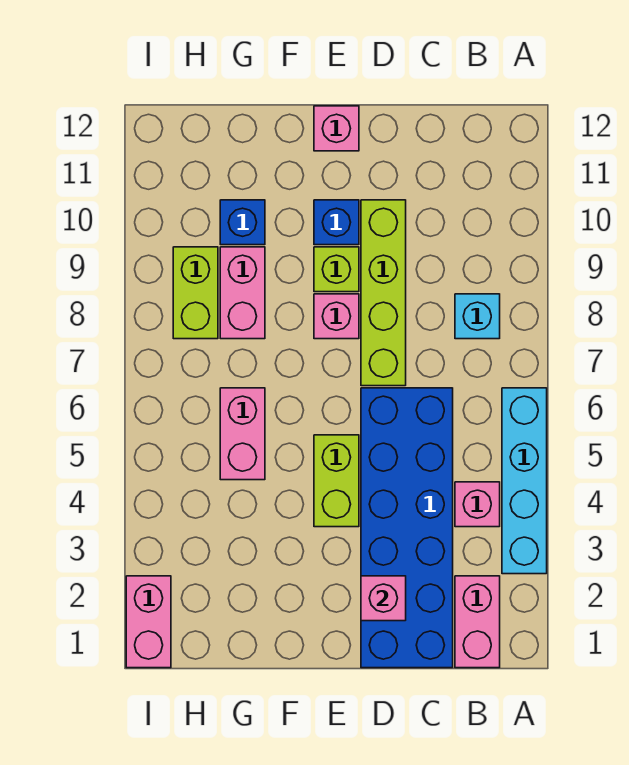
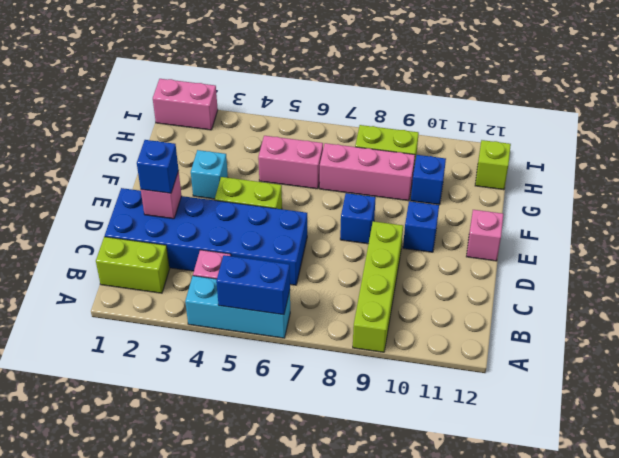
cyan brick A3:A6 level 1 -> cyan brick A4:A6 level 1
none -> blue brick A5:A6 level 2
pink brick B1:B2 level 1 -> lime brick B1:B2 level 1
cyan brick B8 level 1 -> cyan brick F3 level 1
none -> blue brick D2 level 3
lime brick D7:D10 level 1 -> lime brick A9:D9 level 1
pink brick E8 level 1 -> blue brick E8 level 1
lime brick E9 level 1 -> lime brick H12 level 1
pink brick G8:G9 level 1 -> pink brick G7:G9 level 1

